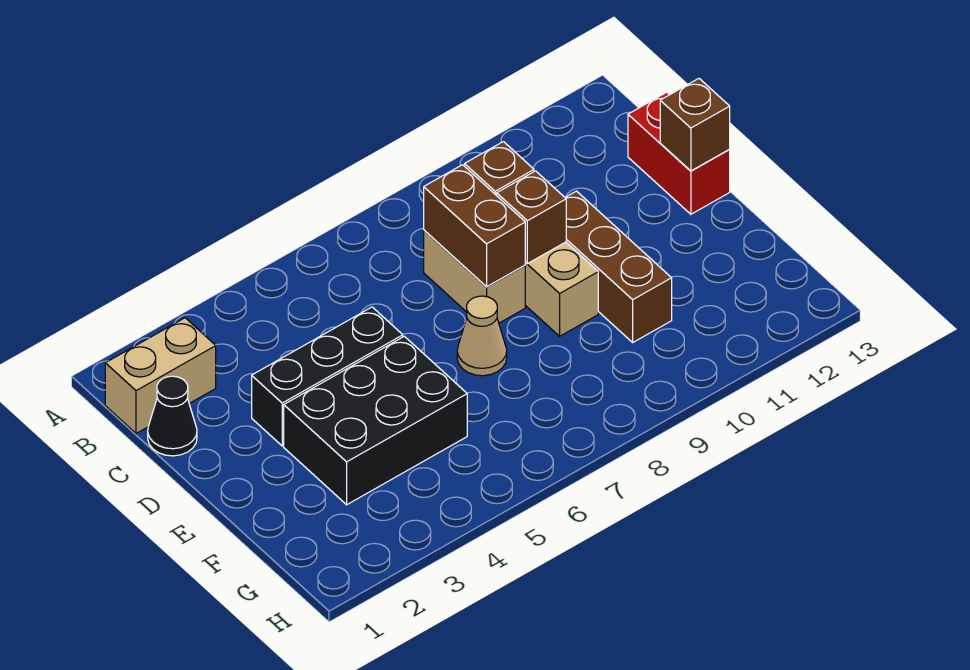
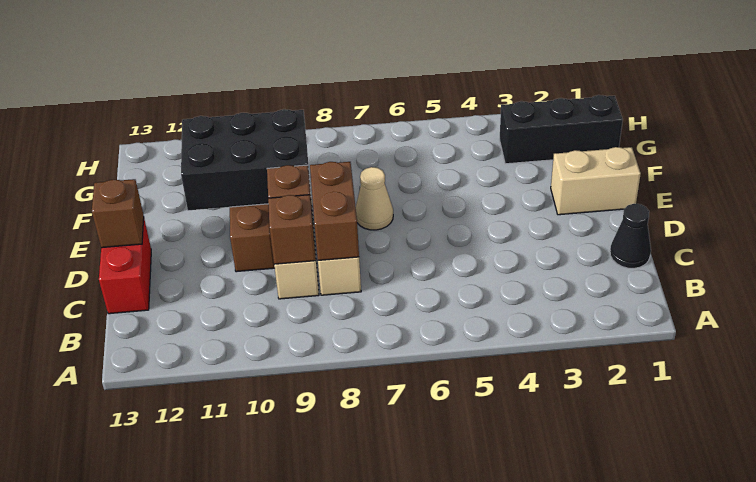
tan brick B1:B2 level 1 -> tan brick E1:E2 level 1
black brick D3:D5 level 1 -> black brick G1:G3 level 1
black brick E3:F5 level 1 -> black brick E9:F11 level 2

